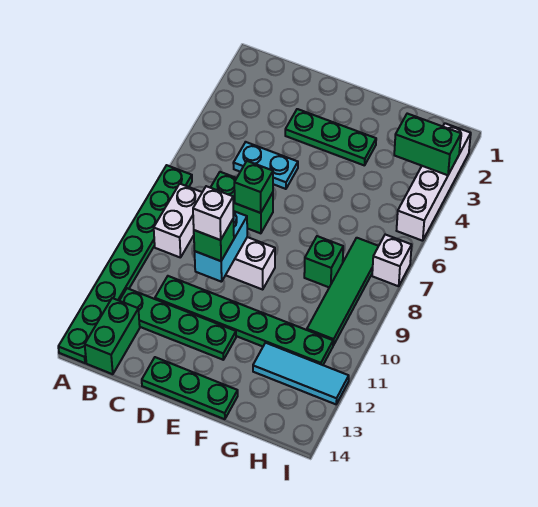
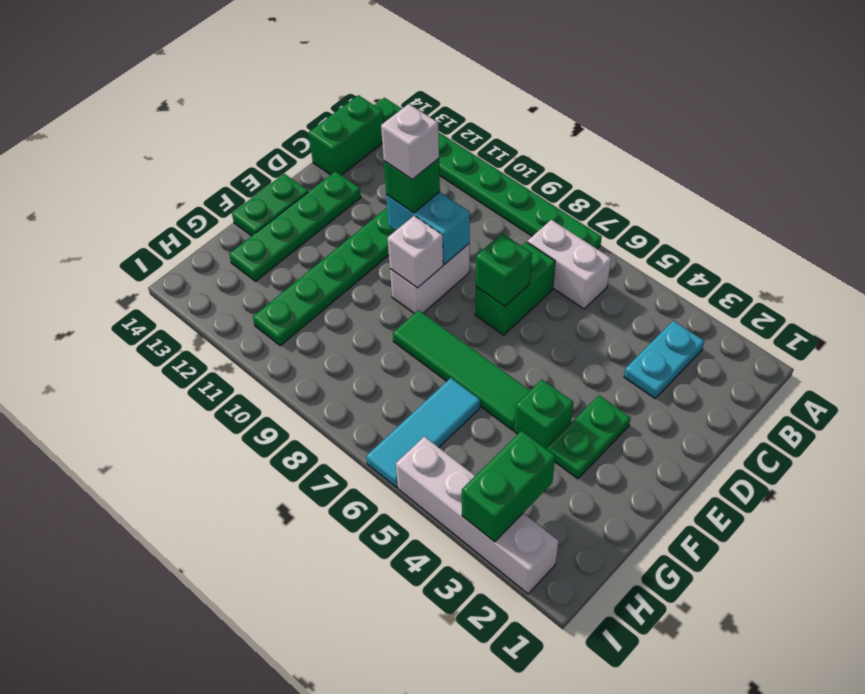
white brick B8:B9 level 1 -> white brick B6:B7 level 1
green plate B12:E12 level 1 -> green plate D13:G13 level 1
green brick B13:B14 level 1 -> green brick B14:C14 level 1
cyan plate C5:D5 level 1 -> cyan plate B3:C3 level 1
green plate D3:F3 level 1 -> green plate E3:F3 level 1
green plate D14:F14 level 1 -> green plate E14:F14 level 1
green brick G8 level 1 -> green brick F4 level 1
cyan tile G12:I12 level 1 -> cyan tile G6:I6 level 1
green tile H7:H10 level 1 -> green tile F5:F8 level 1
white brick I7 level 1 -> white brick E9 level 2

